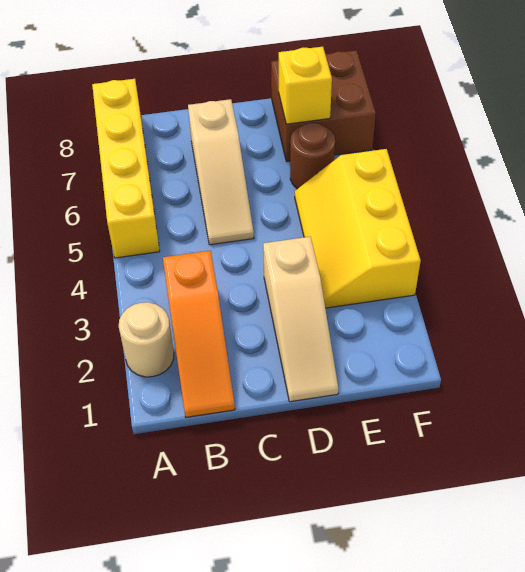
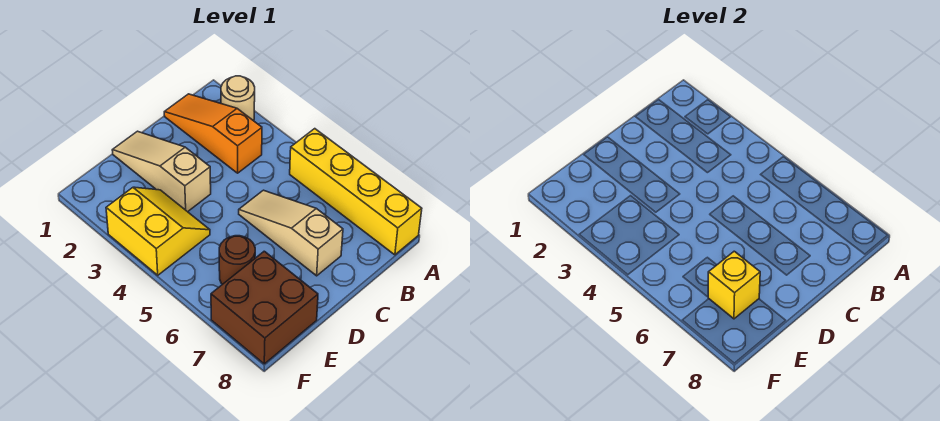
yellow slope E3:F5 level 1 top F -> yellow slope E3:F4 level 1 top F

